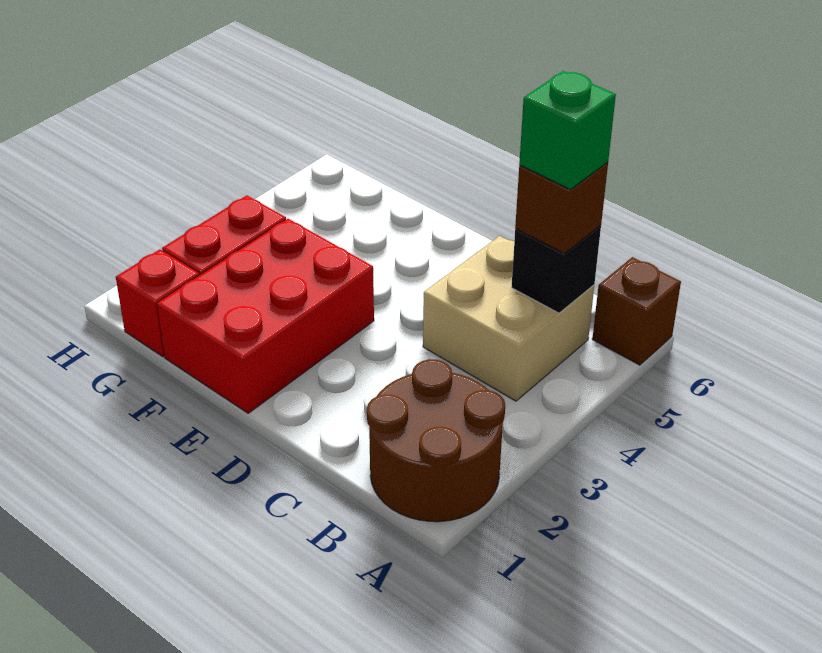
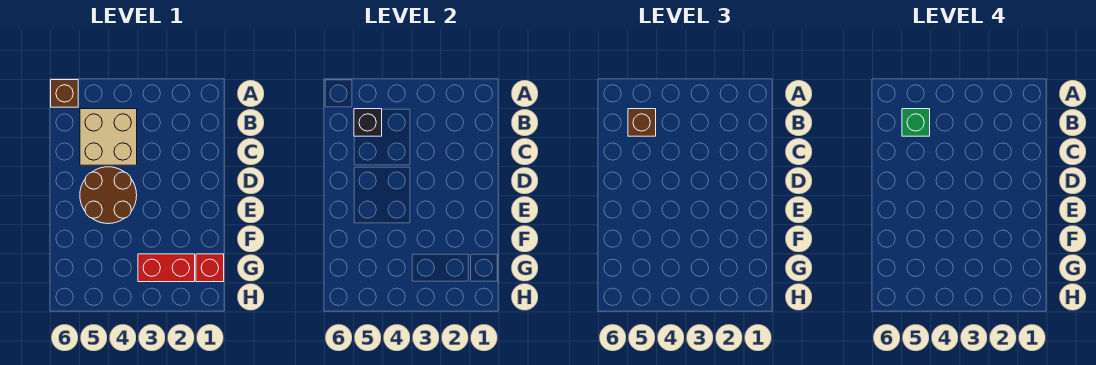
brown round brick A1:B2 level 1 -> brown round brick D4:E5 level 1
red brick E1:F3 level 1 -> none

